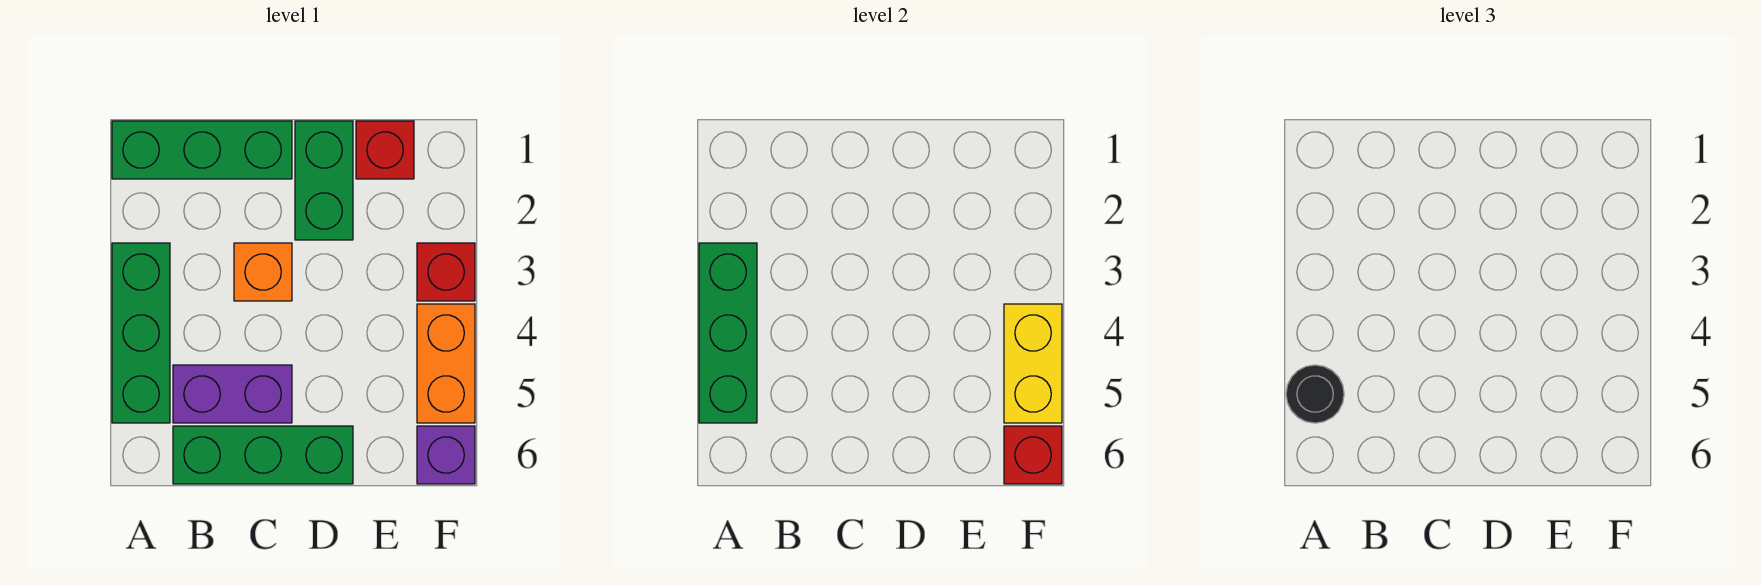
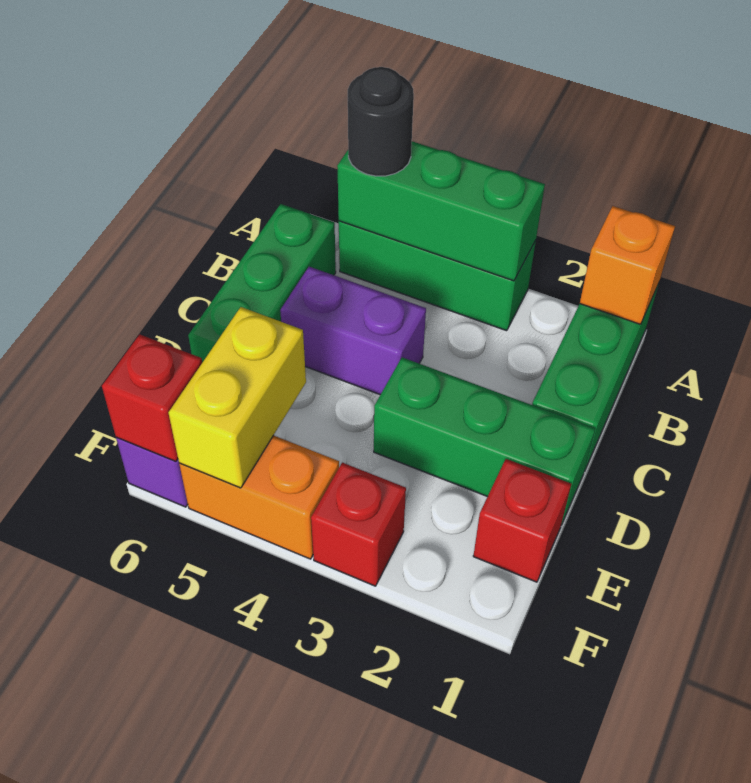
purple brick B5:C5 level 1 -> purple brick C4:C5 level 1
orange brick C3 level 1 -> orange brick A1 level 2
green brick D1:D2 level 1 -> green brick D1:D3 level 1
yellow brick F4:F5 level 2 -> yellow brick E5:F5 level 2

